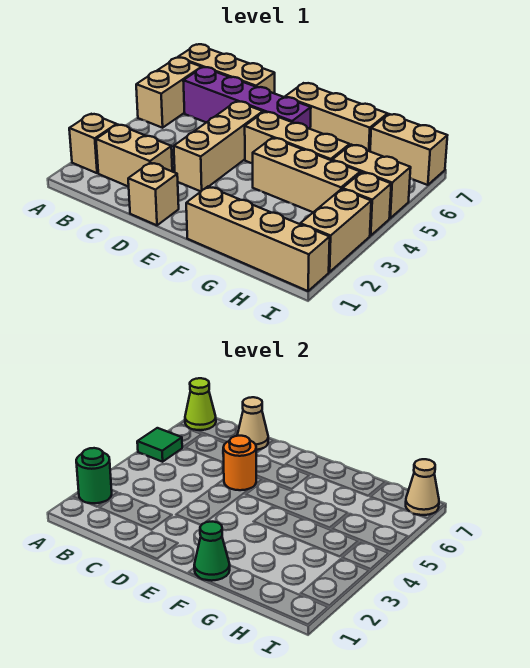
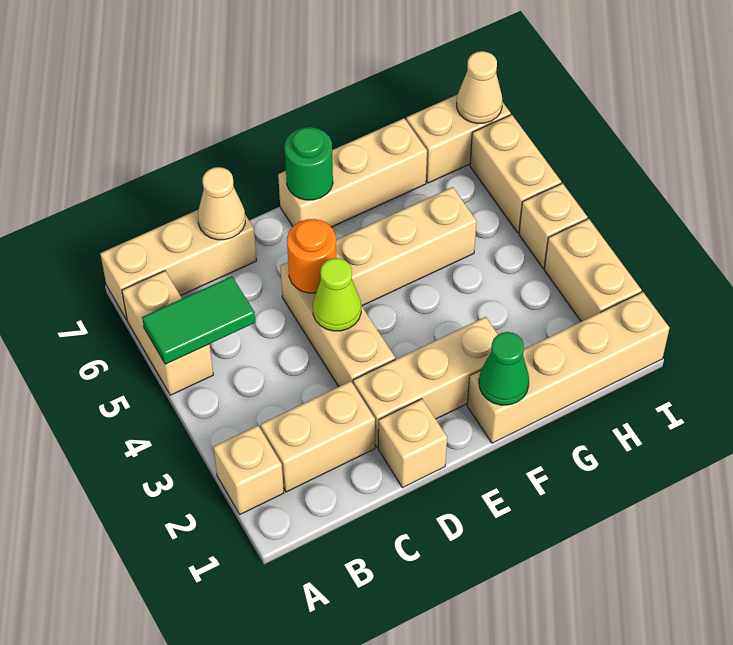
green round brick A2 level 2 -> green round brick E7 level 2
green tile A5 level 2 -> green tile A5:B5 level 2
lime cone A7 level 2 -> lime cone D4 level 2
purple brick B6:E6 level 1 -> none
tan brick F4:H4 level 1 -> tan brick D2:F2 level 1
tan brick H5:I5 level 1 -> tan brick I5:I6 level 1

